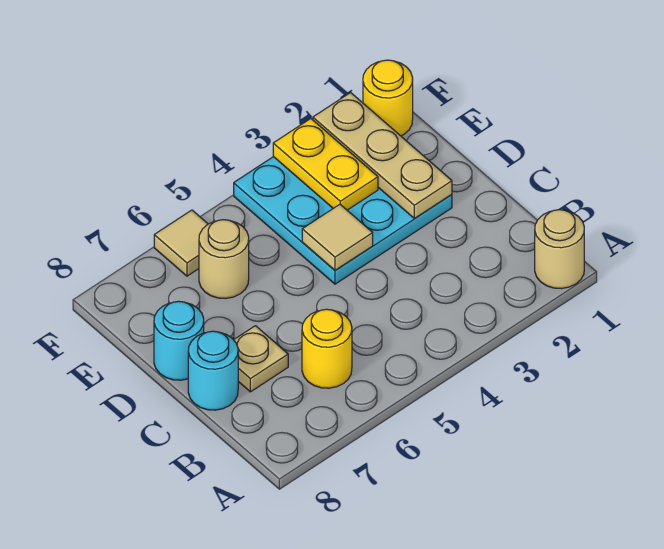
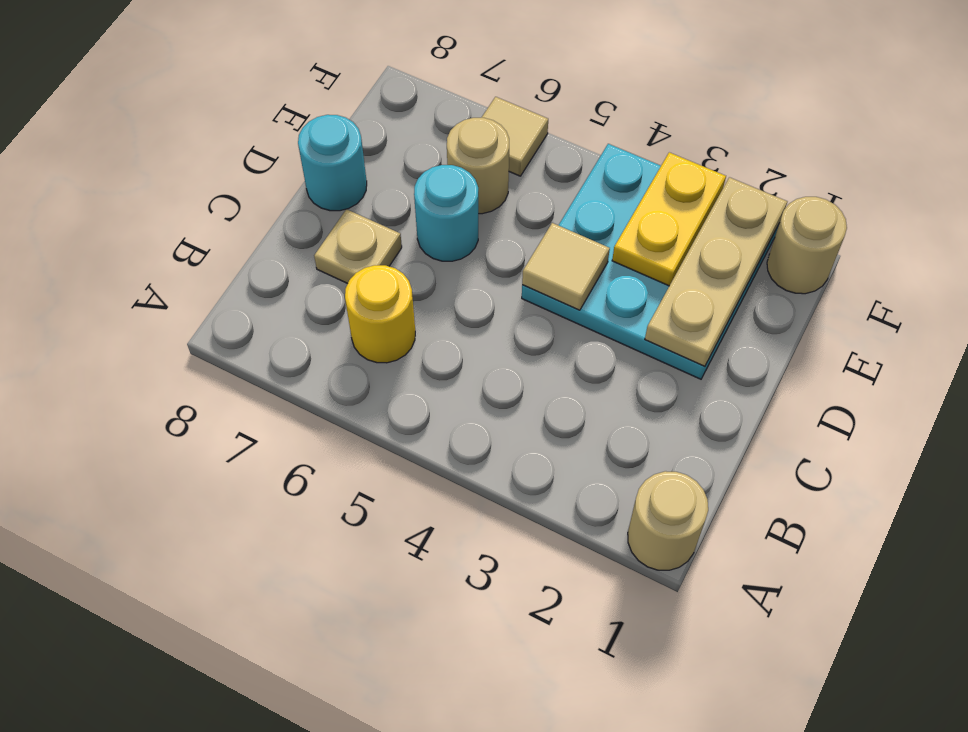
cyan round brick C8 level 1 -> cyan round brick D6 level 1
yellow round brick F1 level 1 -> tan round brick F1 level 1

